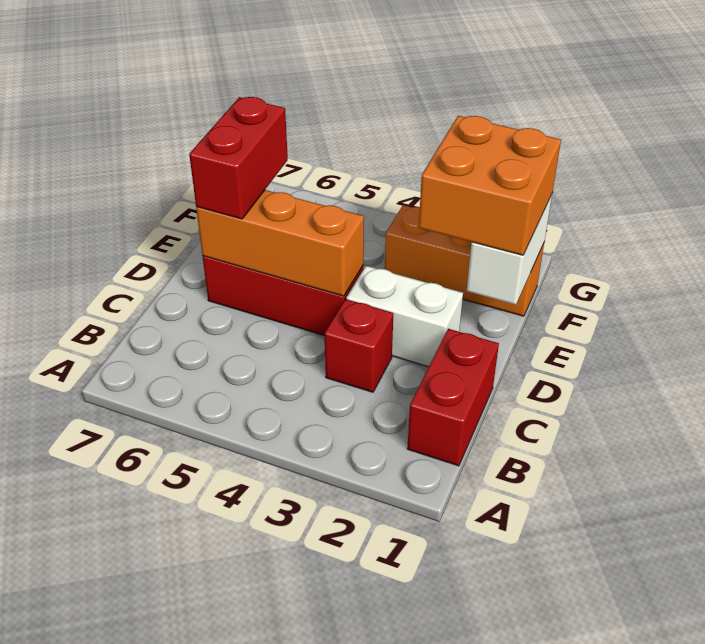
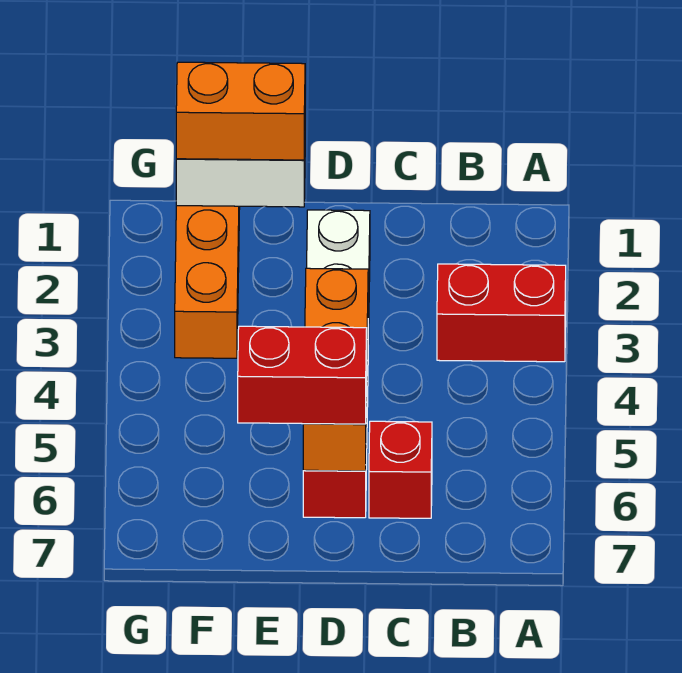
red brick B1:C1 level 1 -> red brick A3:B3 level 1
red brick C3 level 1 -> red brick C6 level 1
orange brick E1:F2 level 3 -> orange brick E1:F1 level 3

